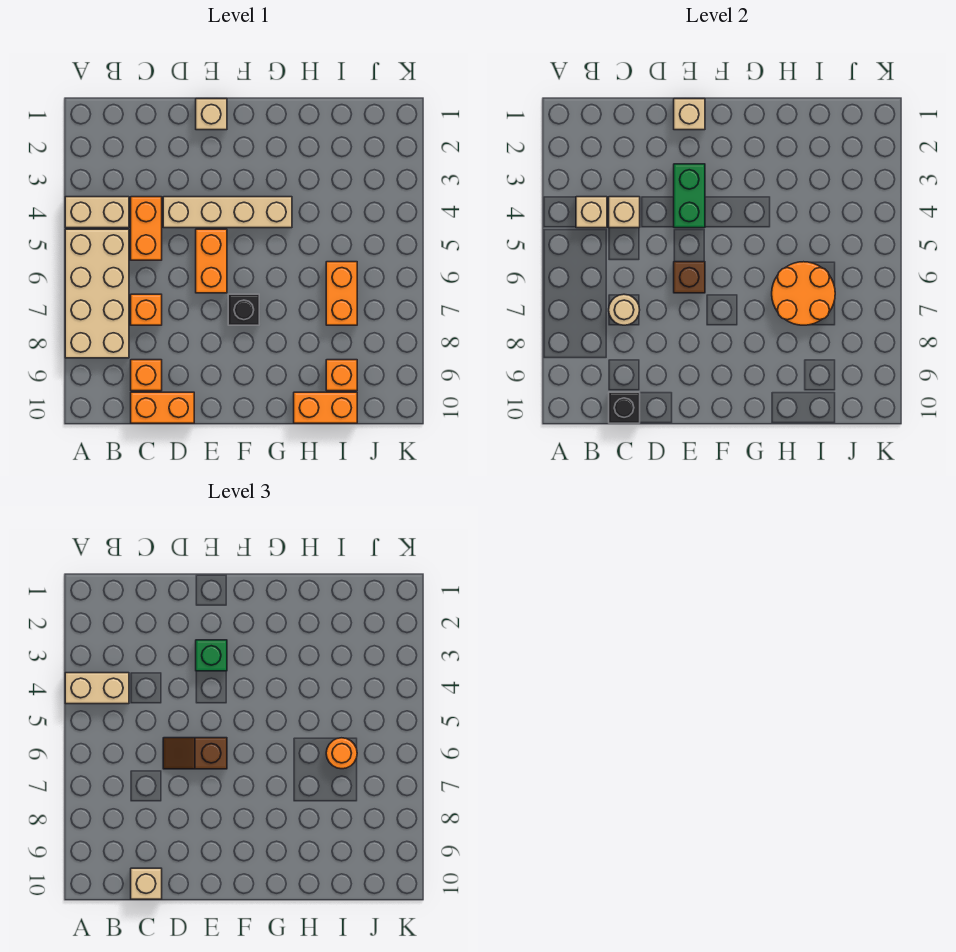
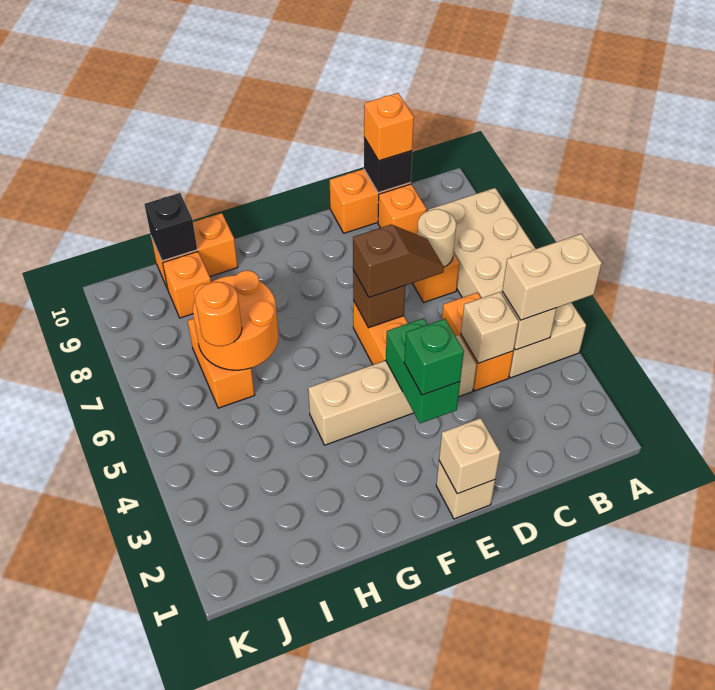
tan brick C10 level 3 -> orange brick C10 level 3
black brick F7 level 1 -> black brick I10 level 2

